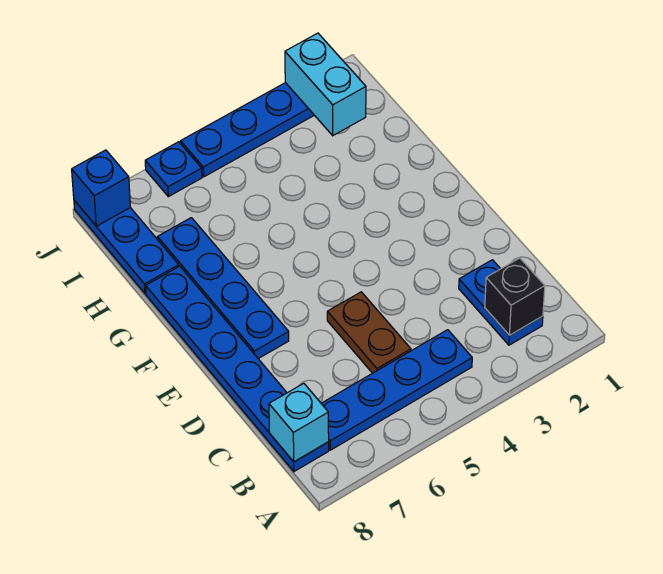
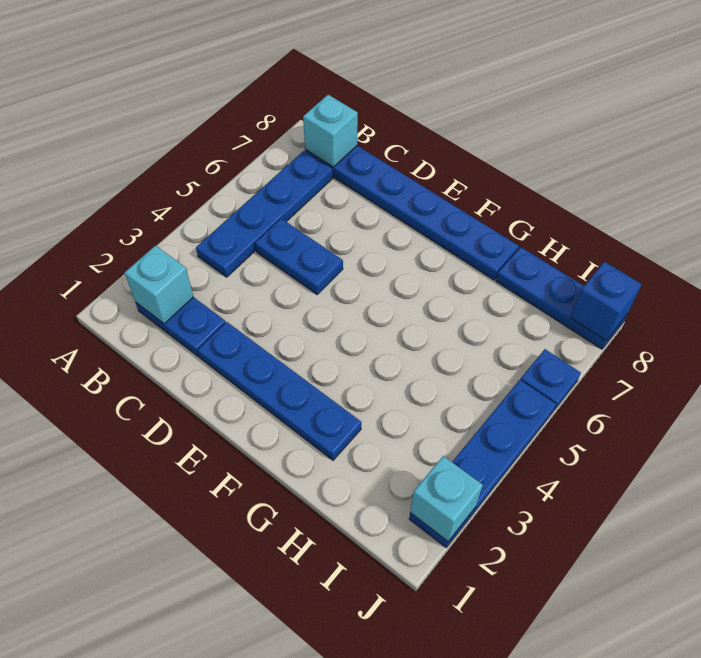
black brick B2 level 2 -> cyan brick B2 level 2
brown plate C5:D5 level 1 -> blue plate C5:D5 level 1
blue plate E7:H7 level 1 -> blue plate D2:G2 level 1
cyan brick I2:J2 level 2 -> cyan brick J2 level 2

